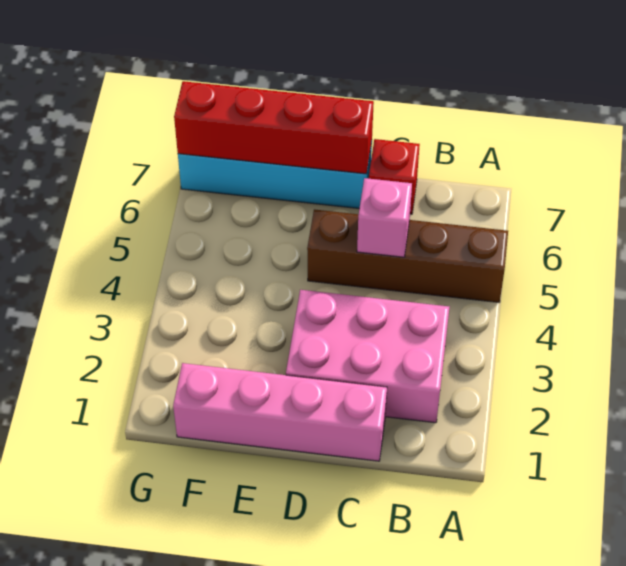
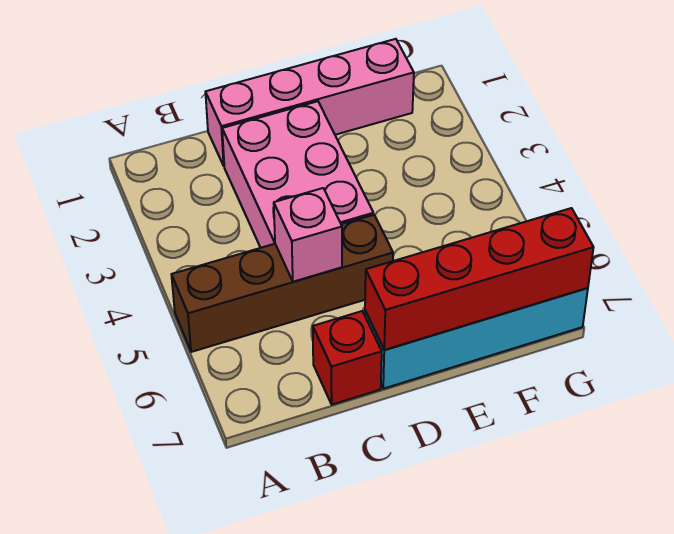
pink brick B2:D3 level 1 -> pink brick C2:D4 level 1

